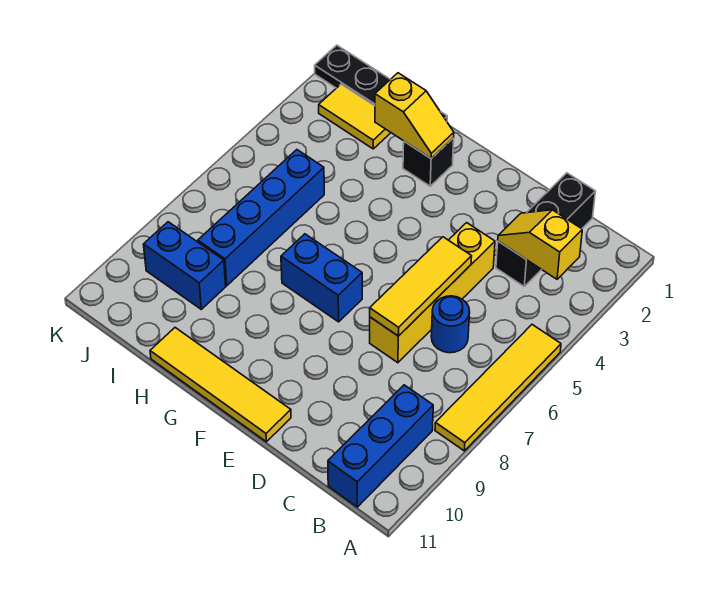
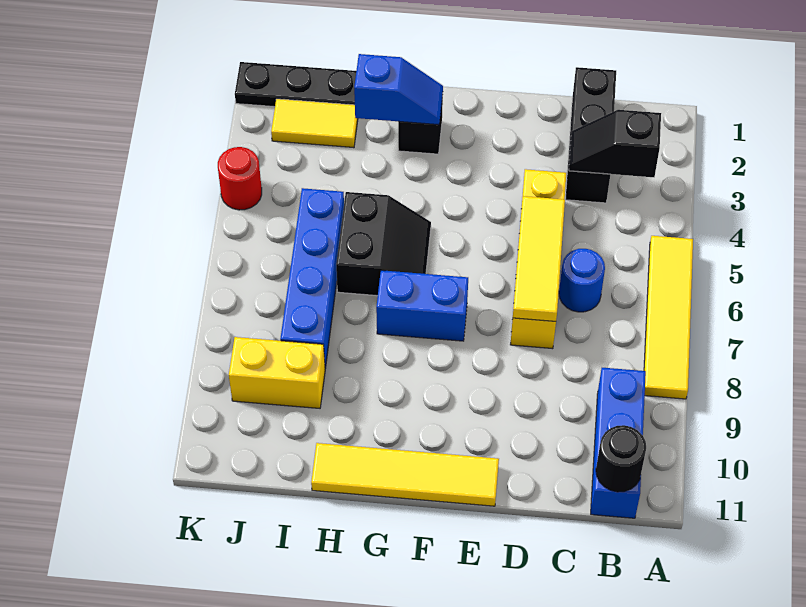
yellow slope B3:C3 level 2 top B -> black slope B3:C3 level 2 top B
none -> black round brick B11 level 2
yellow slope G2:H2 level 2 top H -> blue slope G2:H2 level 2 top H
none -> black slope G5:H6 level 1 top H
blue brick I9:J9 level 1 -> yellow brick I9:J9 level 1
none -> red round brick K4 level 1

